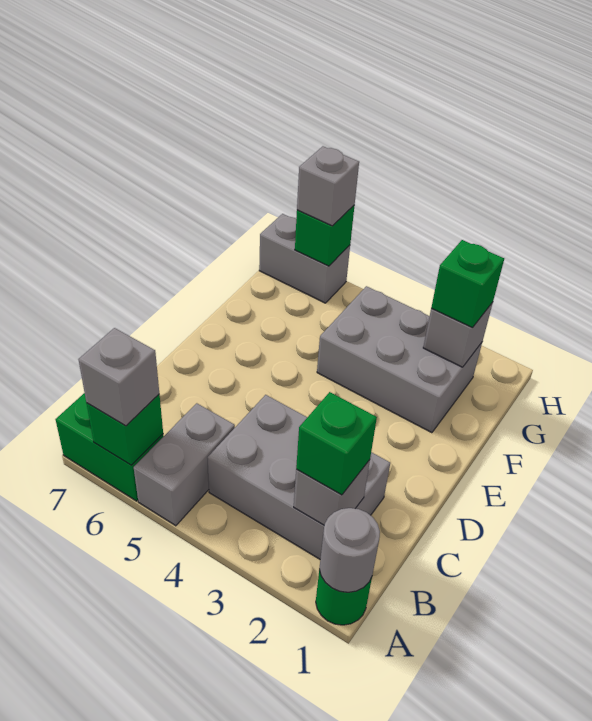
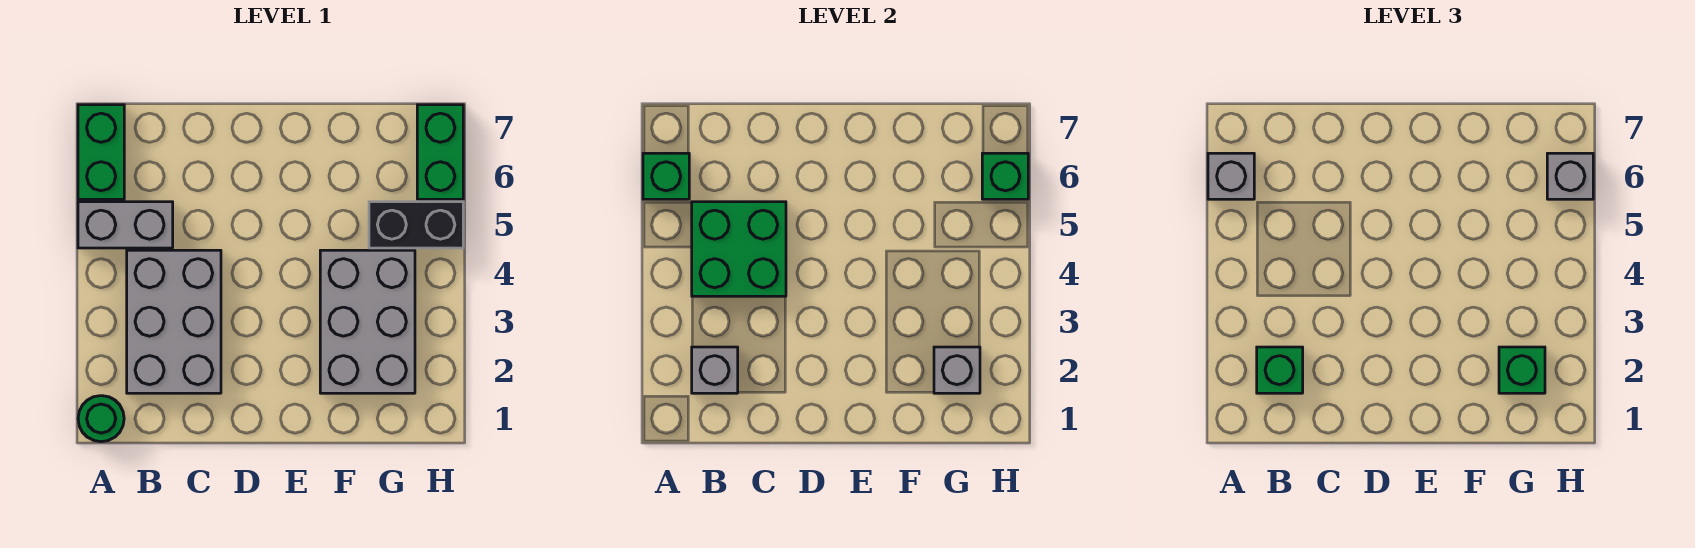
grey round brick A1 level 2 -> none
none -> green brick B4:C5 level 2
none -> black brick G5:H5 level 1
grey brick H6:H7 level 1 -> green brick H6:H7 level 1

